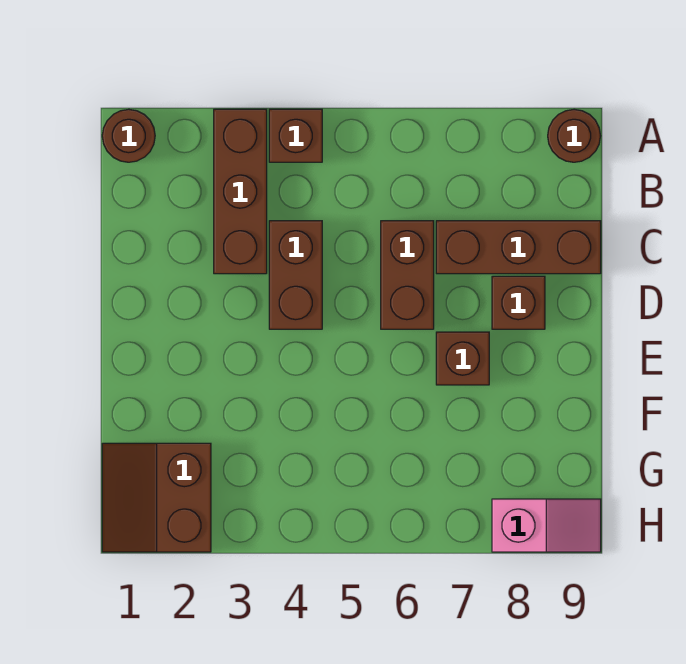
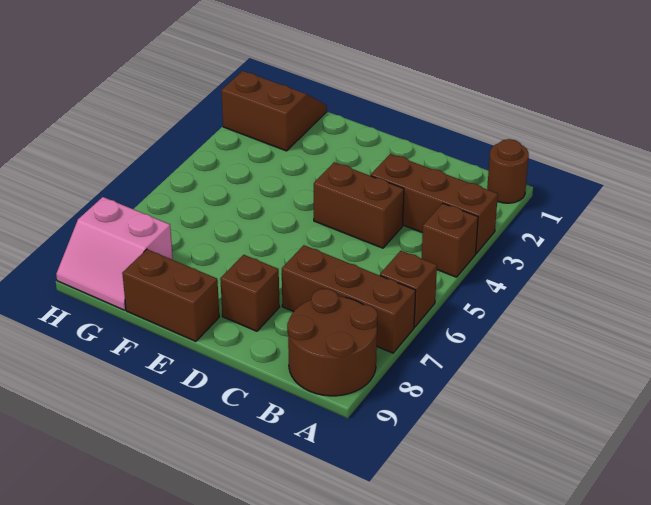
brown round brick A9 level 1 -> brown round brick A8:B9 level 1
brown brick C6:D6 level 1 -> brown brick E9:F9 level 1
brown brick C7:C9 level 1 -> brown brick A7:C7 level 1
brown brick E7 level 1 -> brown brick A6 level 1
pink slope H8:H9 level 1 top 8 -> pink slope G8:H9 level 1 top 8

